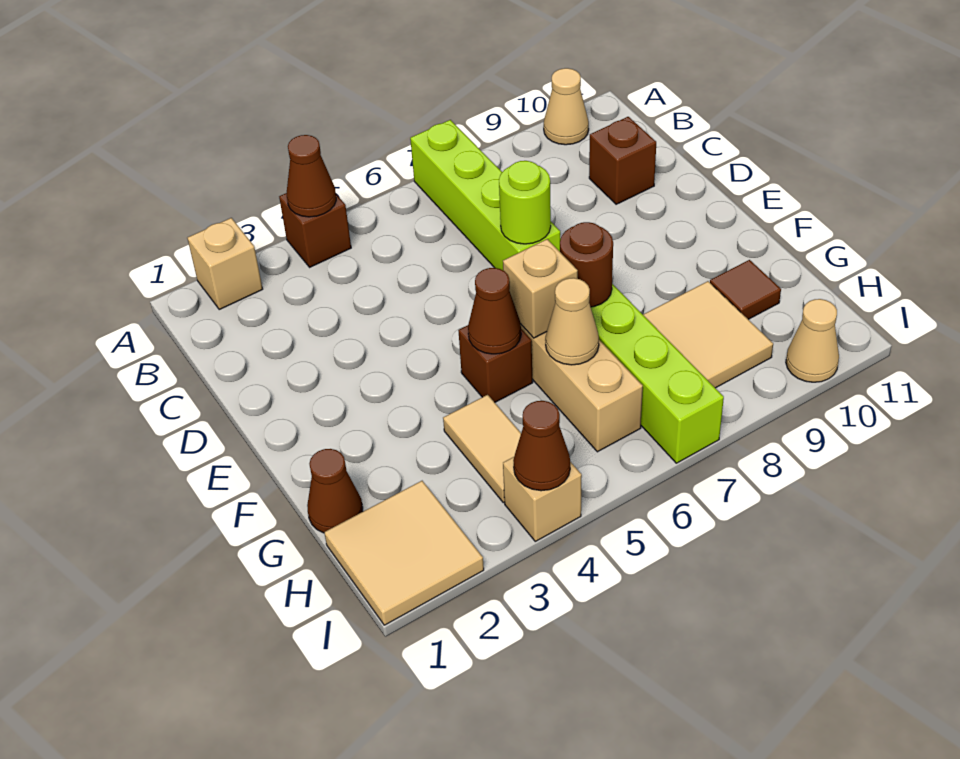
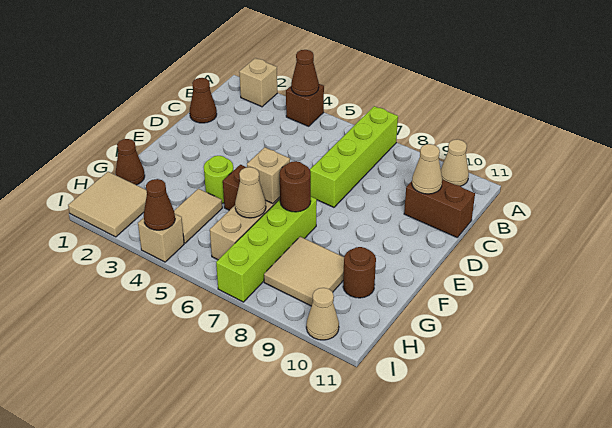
brown brick C10 level 1 -> brown brick C10:C11 level 1
none -> tan cone C10 level 2
lime round brick D7 level 2 -> lime round brick F4 level 1
brown cone F5 level 2 -> brown cone C1 level 1
brown tile G10 level 1 -> brown round brick G10 level 1

